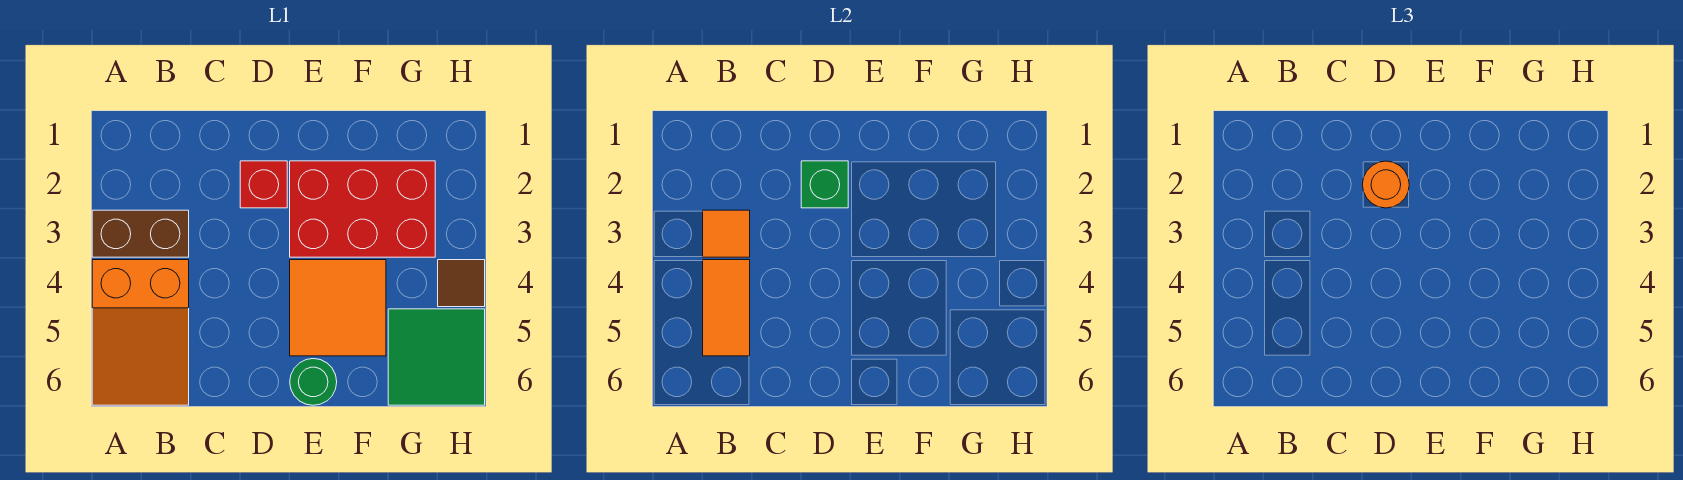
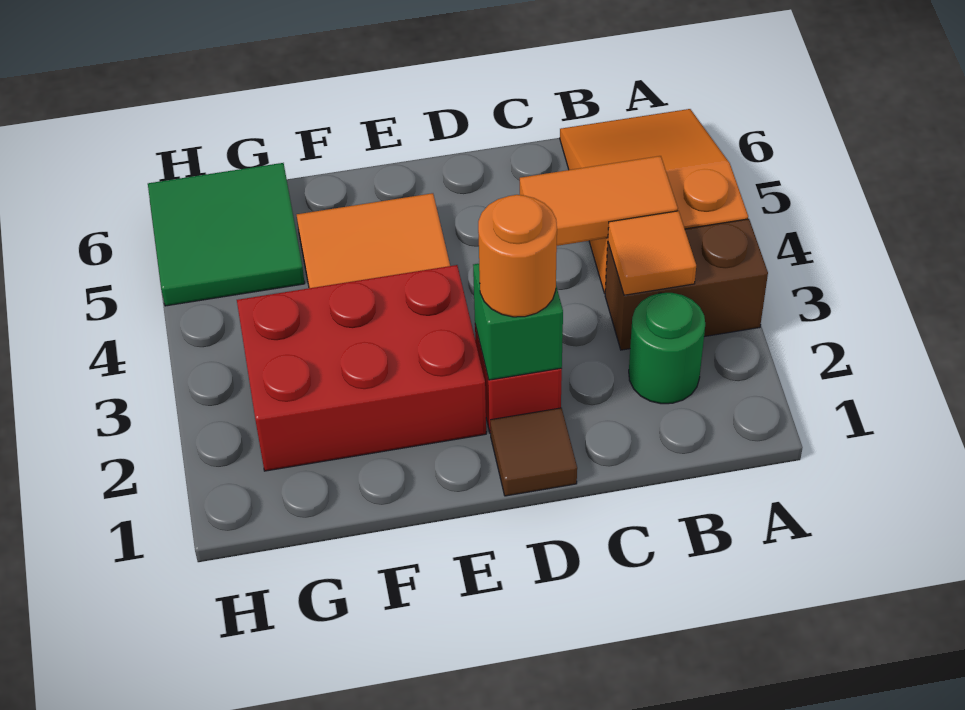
orange tile B4:B5 level 2 -> orange tile B4:C4 level 2
green round brick E6 level 1 -> green round brick B2 level 1
brown tile H4 level 1 -> brown tile D1 level 1

